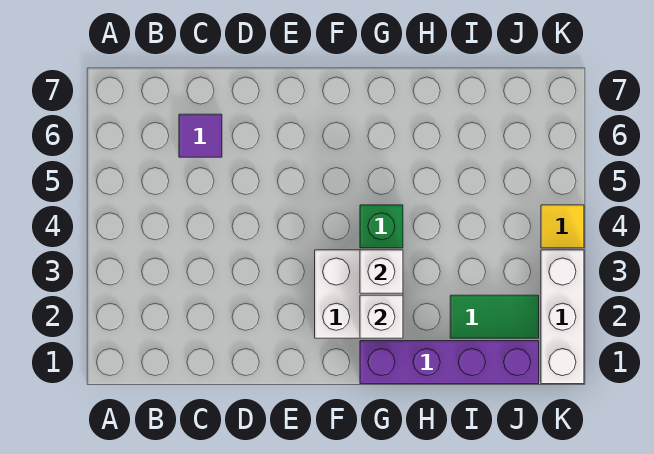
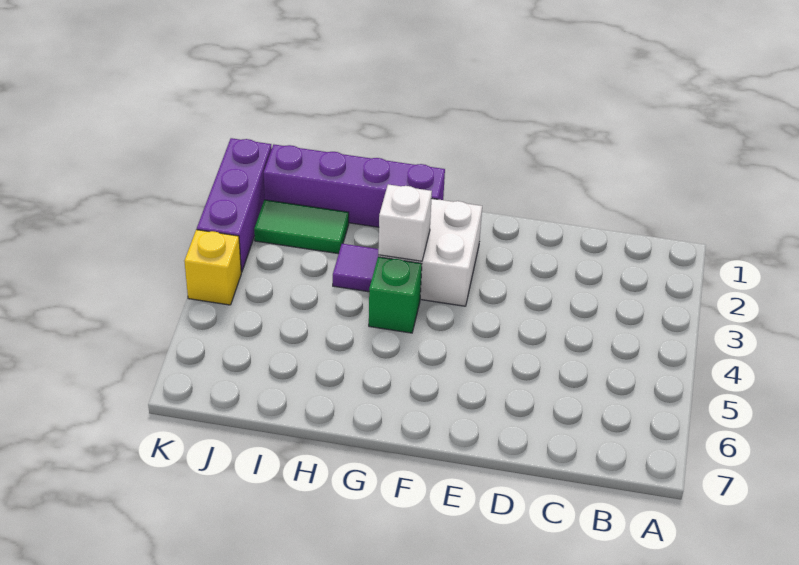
purple tile C6 level 1 -> purple tile H3 level 1
white brick G2 level 2 -> none
white brick K1:K3 level 1 -> purple brick K1:K3 level 1
yellow tile K4 level 1 -> yellow brick K4 level 1

